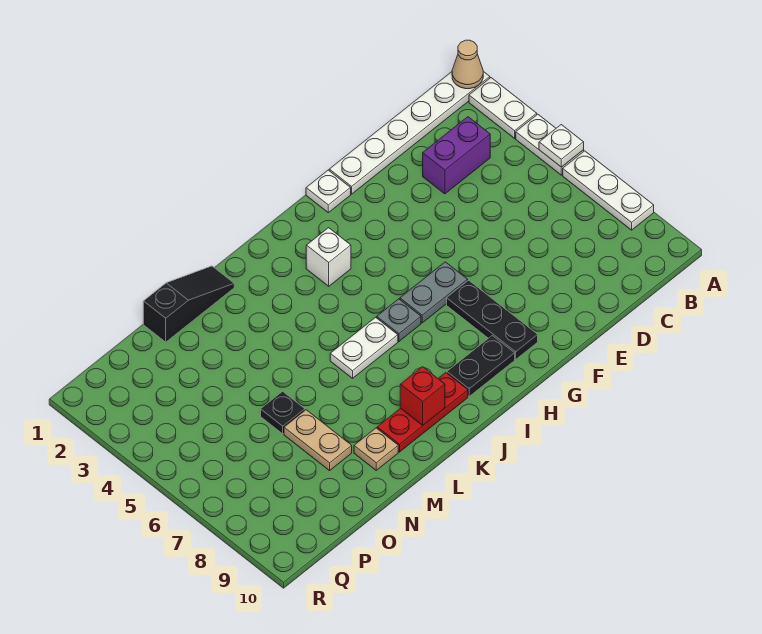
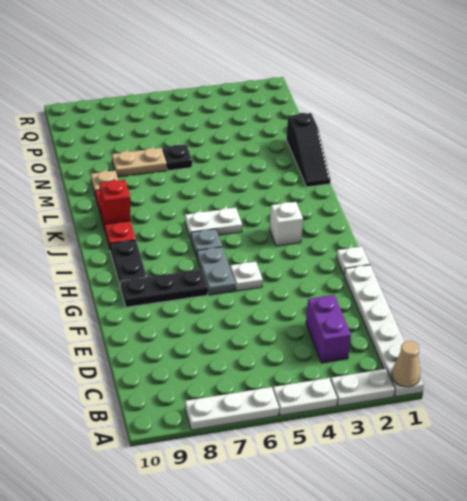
white plate A5 level 2 -> white plate G5 level 1
white plate J6:K6 level 1 -> white plate J5:J6 level 1

